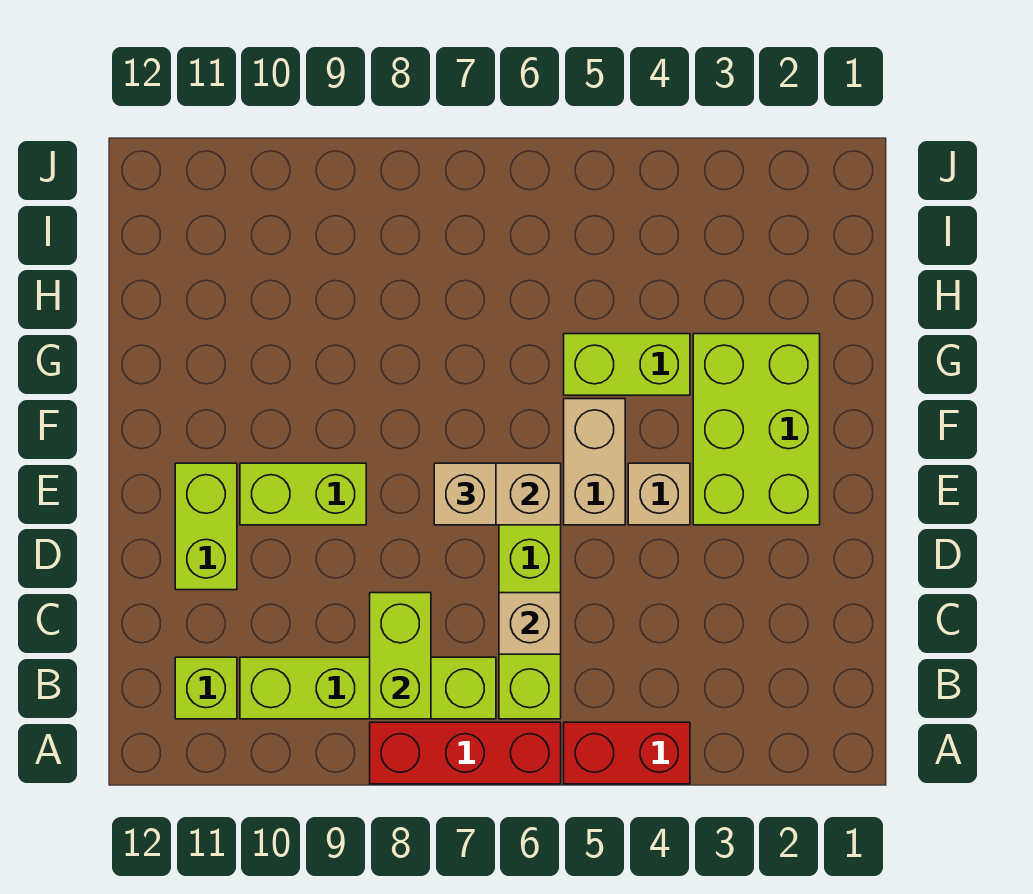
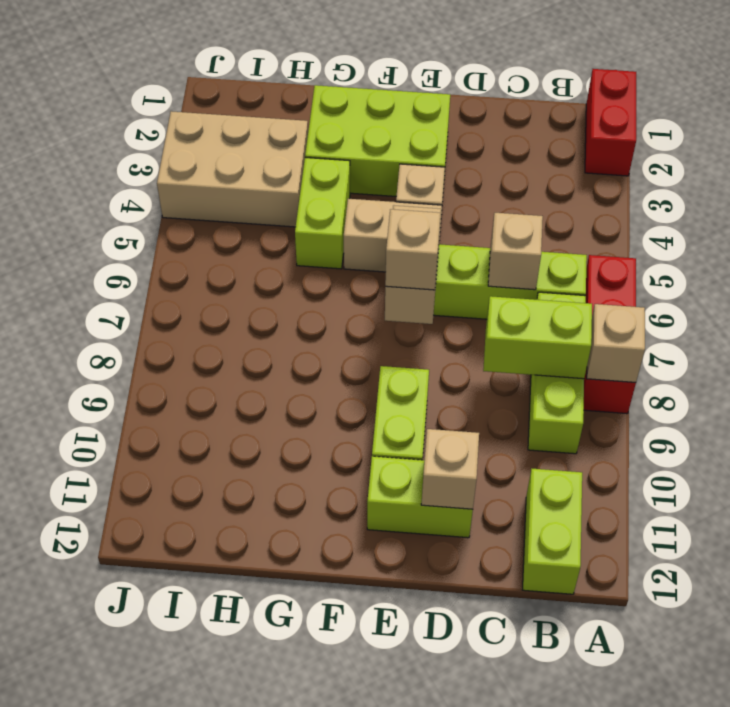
red brick A4:A5 level 1 -> red brick A1:A2 level 1
none -> tan brick A8 level 2
lime brick B7:B10 level 1 -> lime brick B7:B9 level 1
lime brick B11 level 1 -> lime brick B11:B12 level 1
none -> tan brick D11 level 2
none -> tan brick H3:J4 level 1

